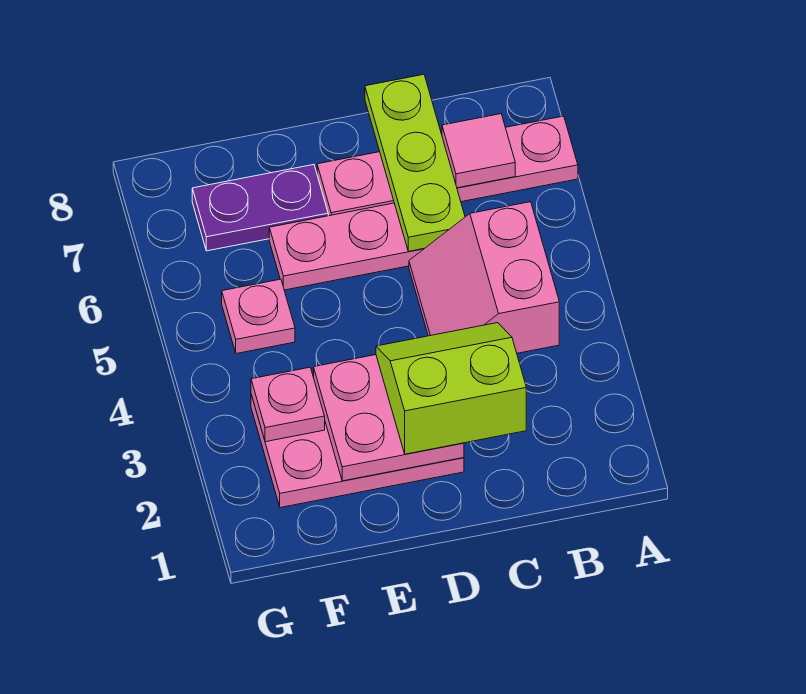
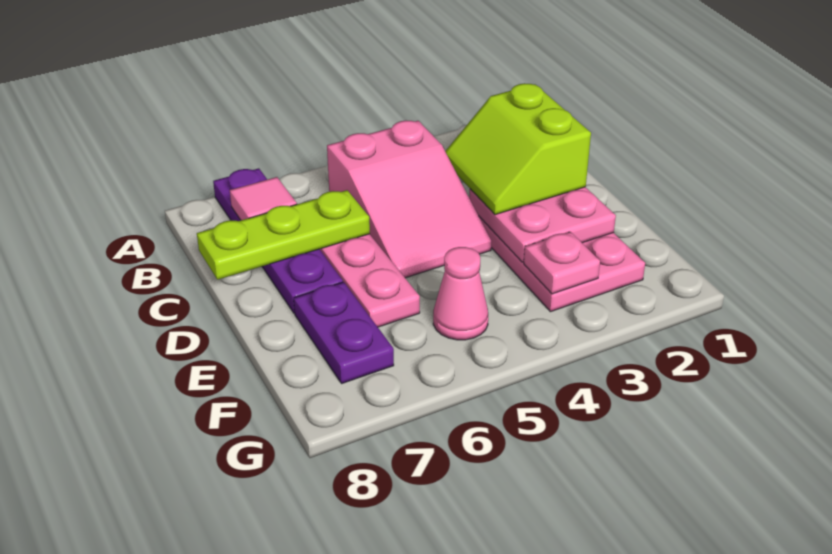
pink plate A7:D7 level 1 -> purple plate A7:D7 level 1
pink slope B4:C5 level 1 top B -> pink slope B4:D5 level 1 top B
pink plate F5 level 1 -> pink cone F5 level 1

